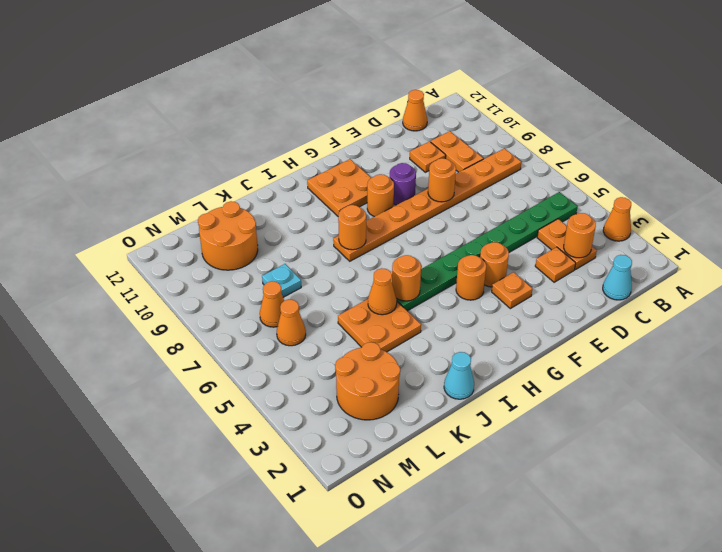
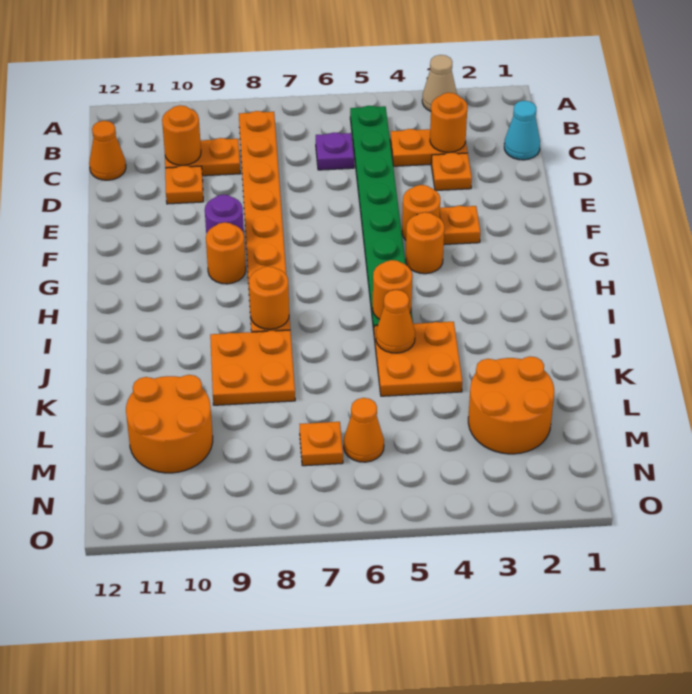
orange cone A3 level 1 -> tan cone A3 level 1
none -> purple plate C6 level 1
orange round brick E8 level 2 -> orange round brick C10 level 2
orange plate G10:H11 level 1 -> orange plate J8:K9 level 1
cyan cone J1 level 1 -> none
cyan plate L8 level 1 -> none
orange cone M7 level 1 -> orange plate M7 level 1

